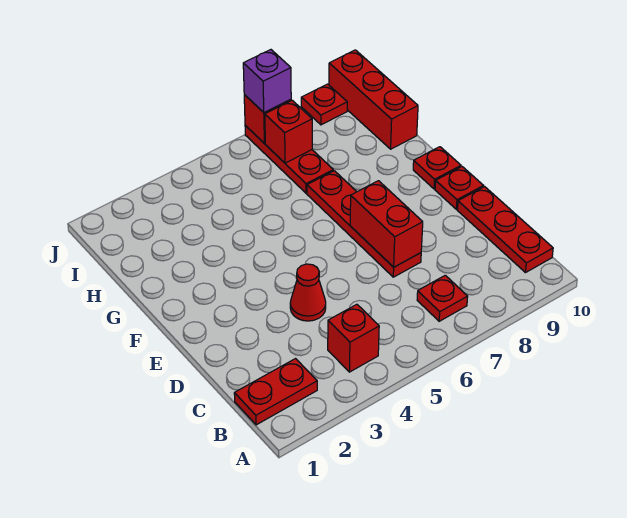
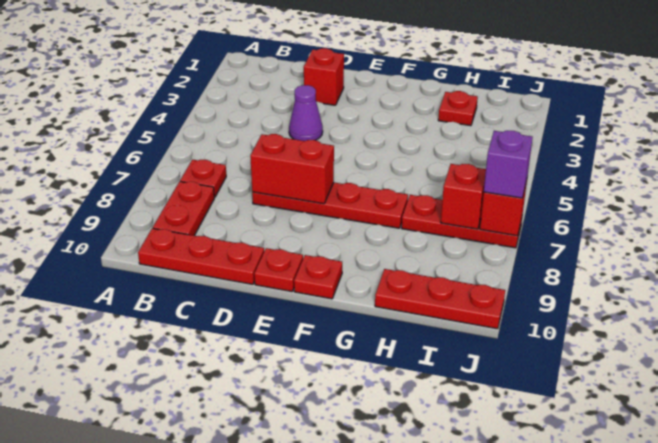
red plate B1:B2 level 1 -> red plate B8:B9 level 1
red brick B4 level 1 -> red brick D2 level 1
red cone D4 level 1 -> purple cone D4 level 1
red brick H10:J10 level 1 -> red plate H10:J10 level 1
red plate J9 level 1 -> red plate H2 level 1

